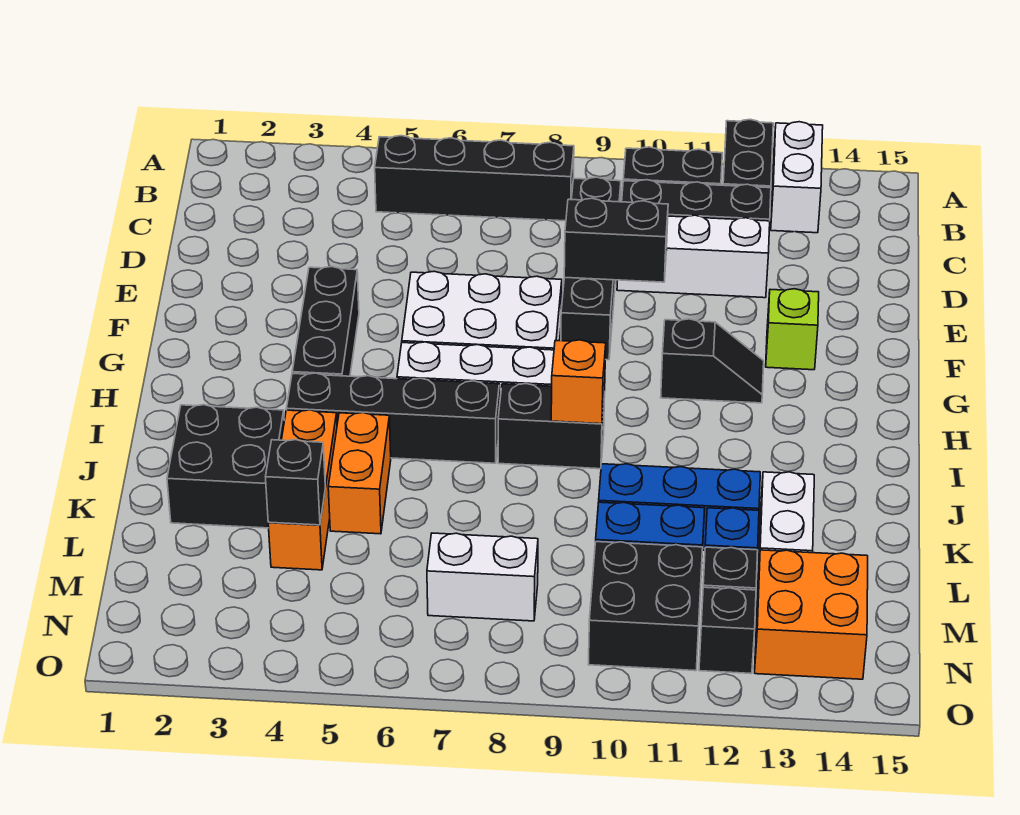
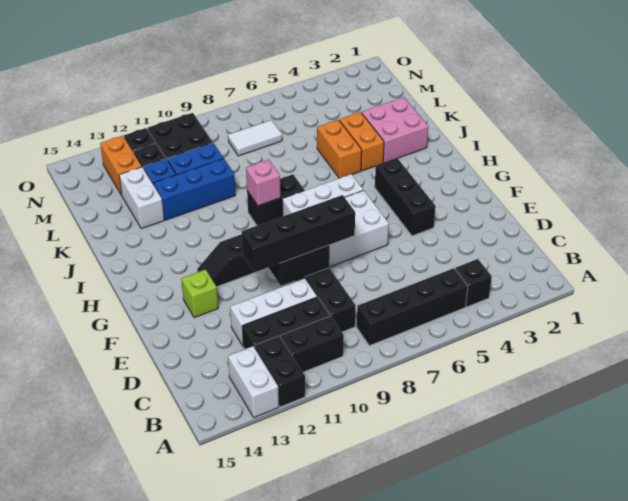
black brick I4:I7 level 1 -> black brick E8:E11 level 3
orange brick I9 level 2 -> pink brick I9 level 2
black brick J2:K3 level 1 -> pink brick J2:K3 level 1
orange brick J4:L4 level 1 -> orange brick J4:K4 level 1
black brick L4 level 2 -> black brick B4 level 1
white brick M7:M8 level 1 -> white tile M7:M8 level 1
orange brick M13:N14 level 1 -> orange brick M13:N13 level 1

